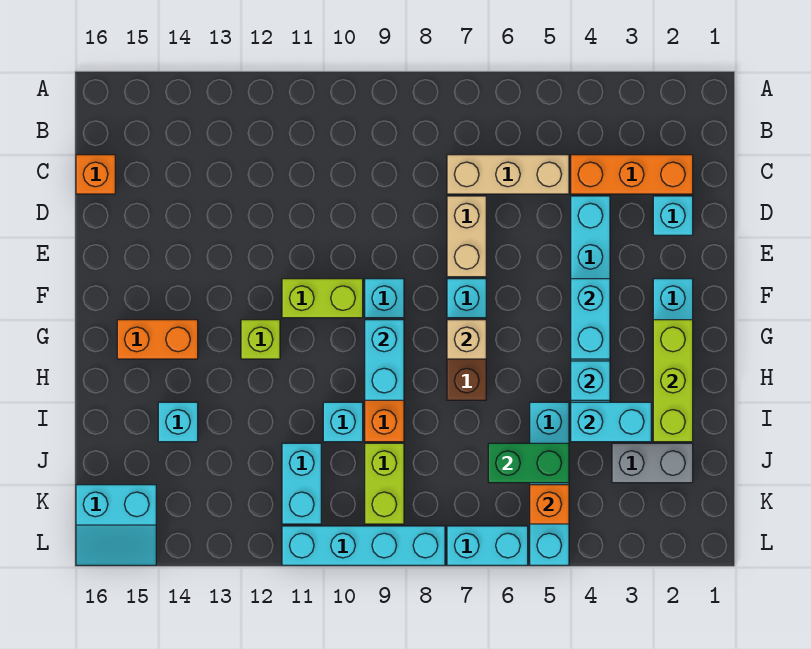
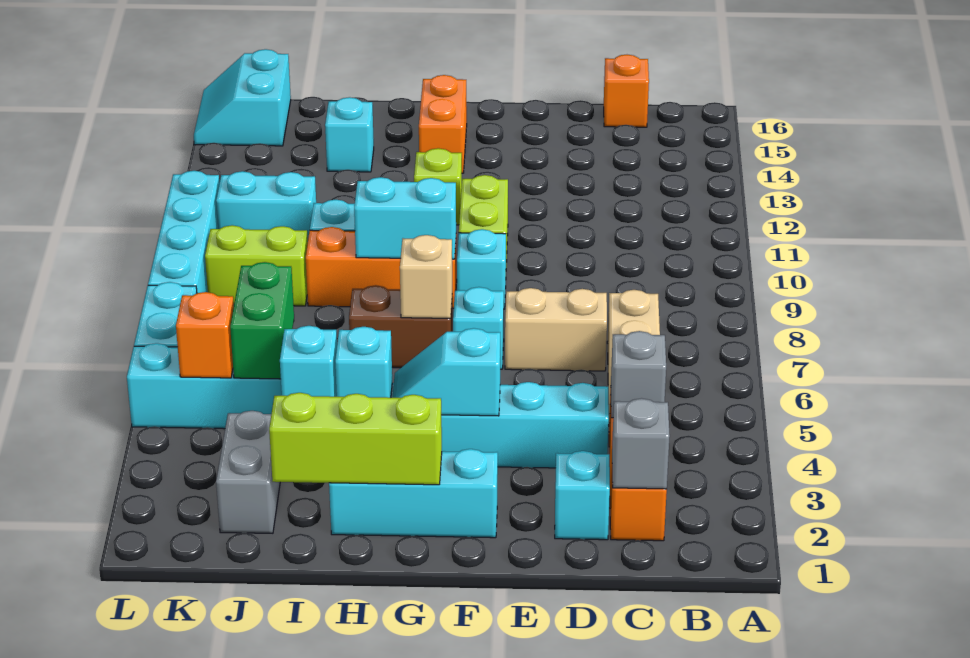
none -> grey brick C2 level 2
none -> grey brick C4 level 2
cyan brick F4:G4 level 2 -> cyan slope F4:G4 level 2 top F
cyan brick I3:I4 level 2 -> cyan brick I4 level 2

